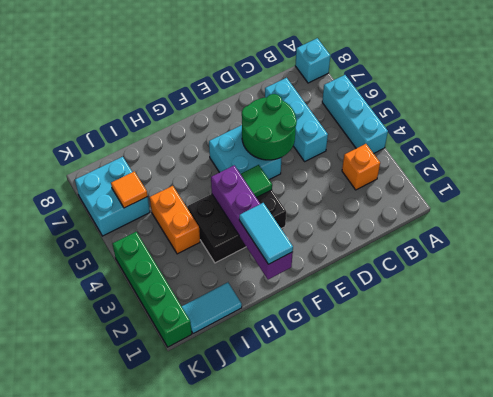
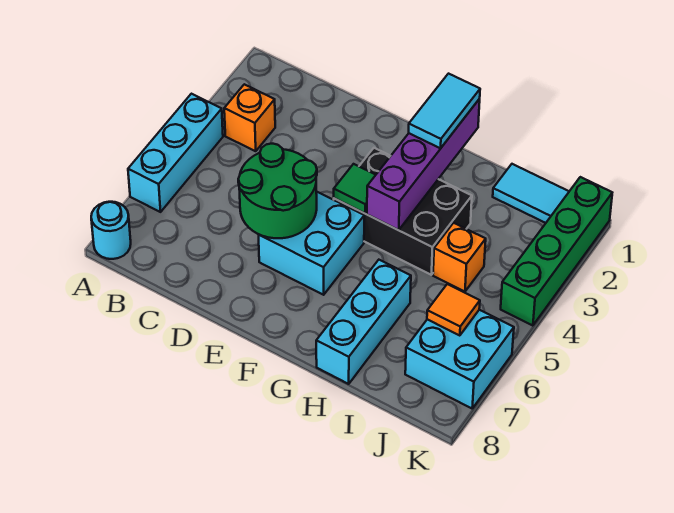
cyan brick A8 level 1 -> cyan round brick A8 level 1
cyan brick C5:C7 level 1 -> cyan brick H6:H8 level 1
orange brick I4:I5 level 1 -> orange brick I4 level 1

